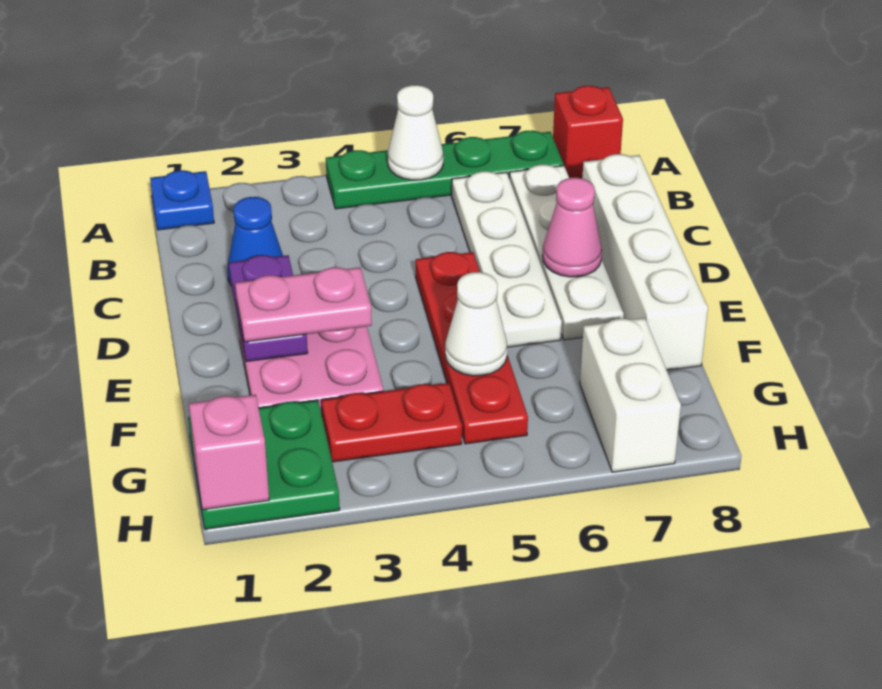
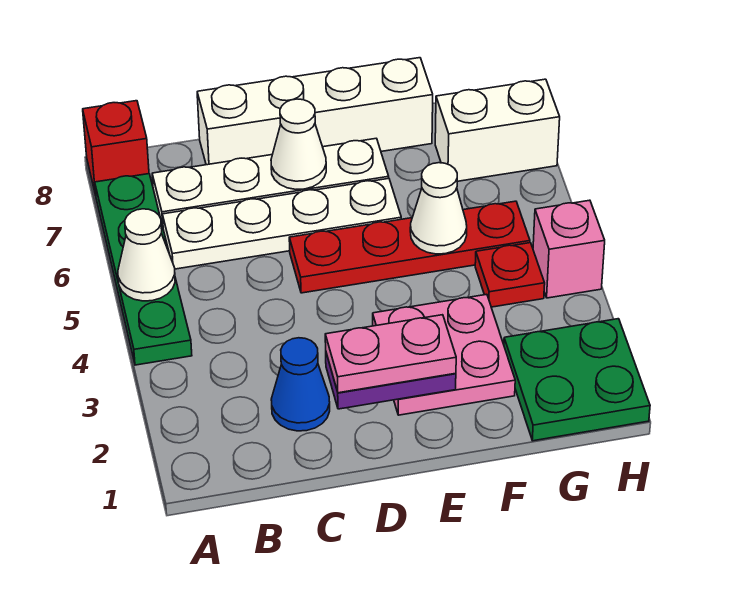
blue plate A1 level 1 -> none
pink cone D7 level 2 -> white cone D7 level 2
pink plate E2:E3 level 3 -> pink plate D2:E2 level 3
red plate G3:G4 level 1 -> red plate G4 level 1
pink brick H1 level 2 -> pink brick H4 level 1

